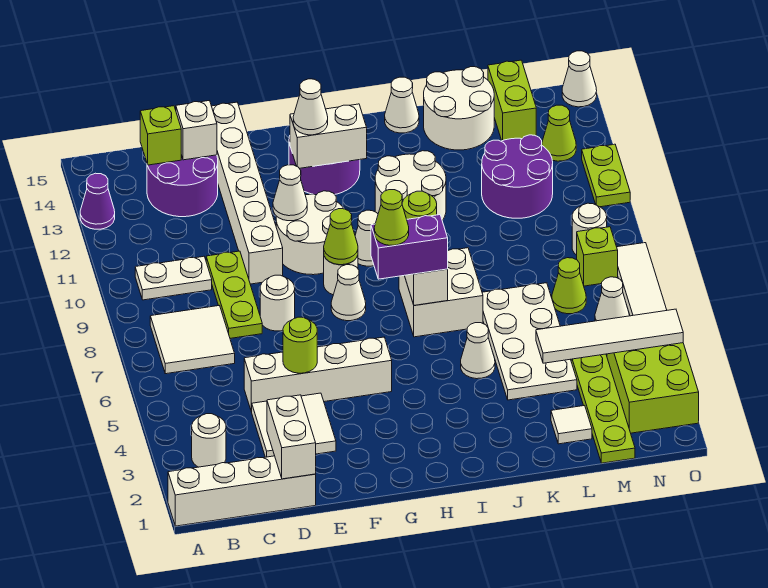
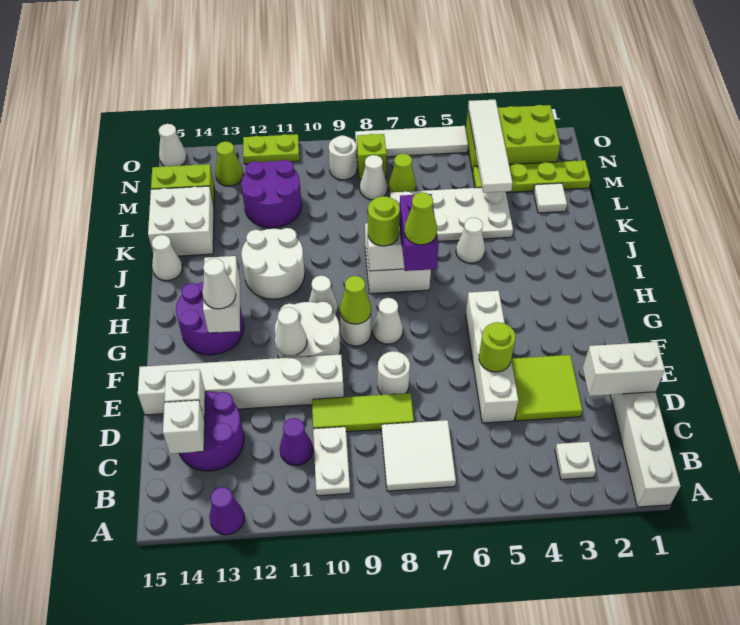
white round brick B3 level 1 -> white plate B3 level 1
none -> purple cone C11 level 1
lime brick C14 level 2 -> white brick C14 level 2
white tile D3:E4 level 1 -> lime tile D3:E4 level 1
lime plate D8:D10 level 1 -> lime tile D8:D10 level 1
white round brick K14:L15 level 1 -> white brick K14:L15 level 1
white cone N6 level 1 -> white cone M8 level 1

